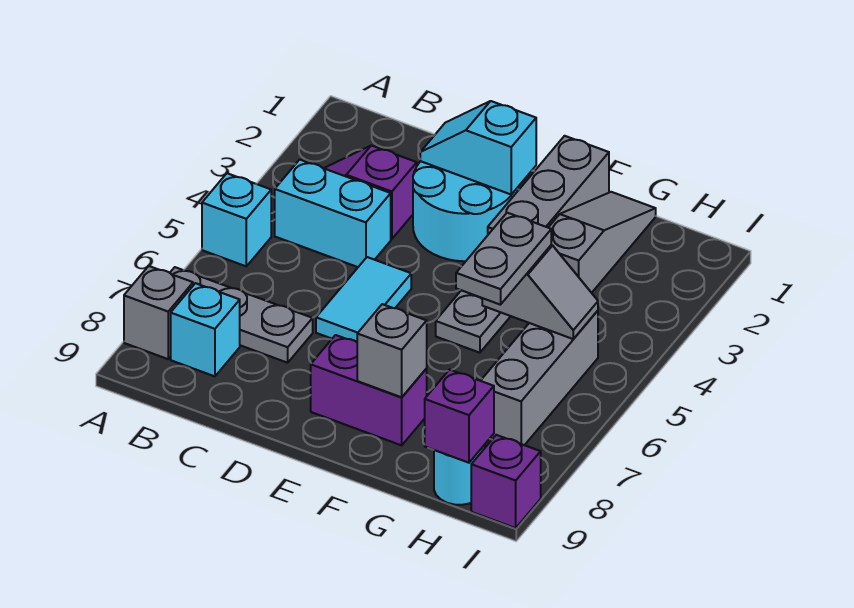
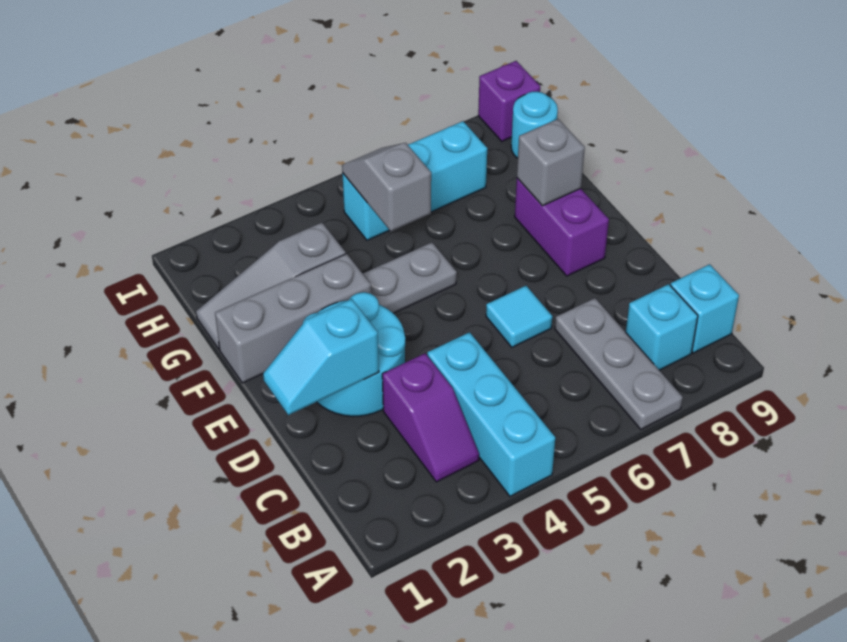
cyan brick A5 level 1 -> cyan brick B9 level 1
grey brick A8 level 1 -> none
cyan brick B4:C4 level 1 -> cyan brick A4:C4 level 1
cyan slope D2:E2 level 2 top E -> cyan slope D1:D2 level 2 top 2
cyan tile D5:D6 level 1 -> cyan tile D6 level 1
grey plate G5:G6 level 3 -> none
grey brick H5:H7 level 1 -> cyan brick H5:H7 level 1
purple brick H9 level 2 -> none

